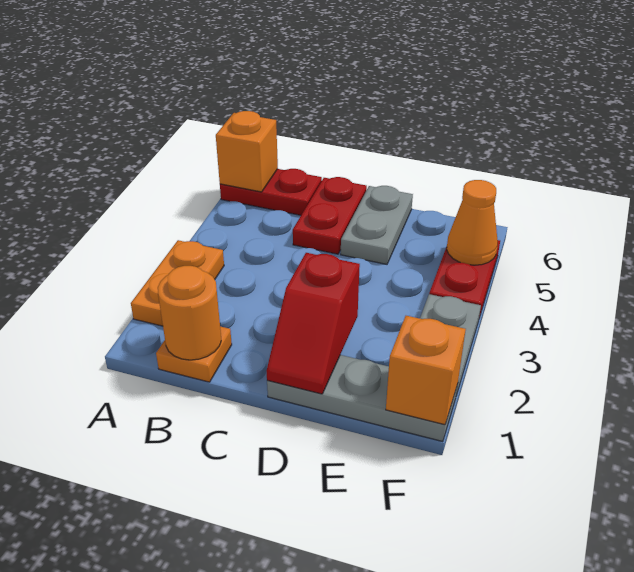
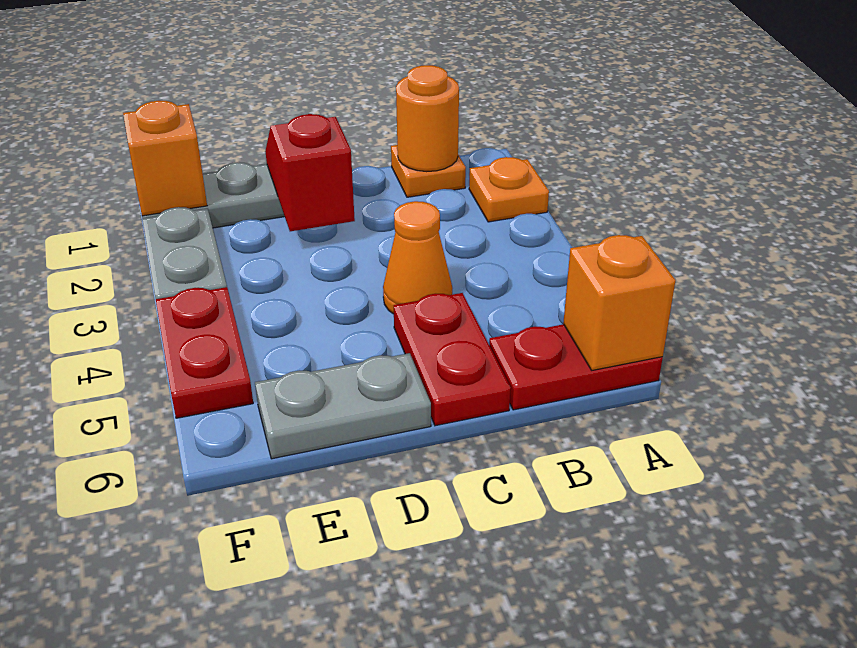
orange plate A2:A3 level 1 -> orange plate A2 level 1
grey plate D5:D6 level 1 -> grey plate D6:E6 level 1
orange cone F5 level 2 -> orange cone C4 level 1

